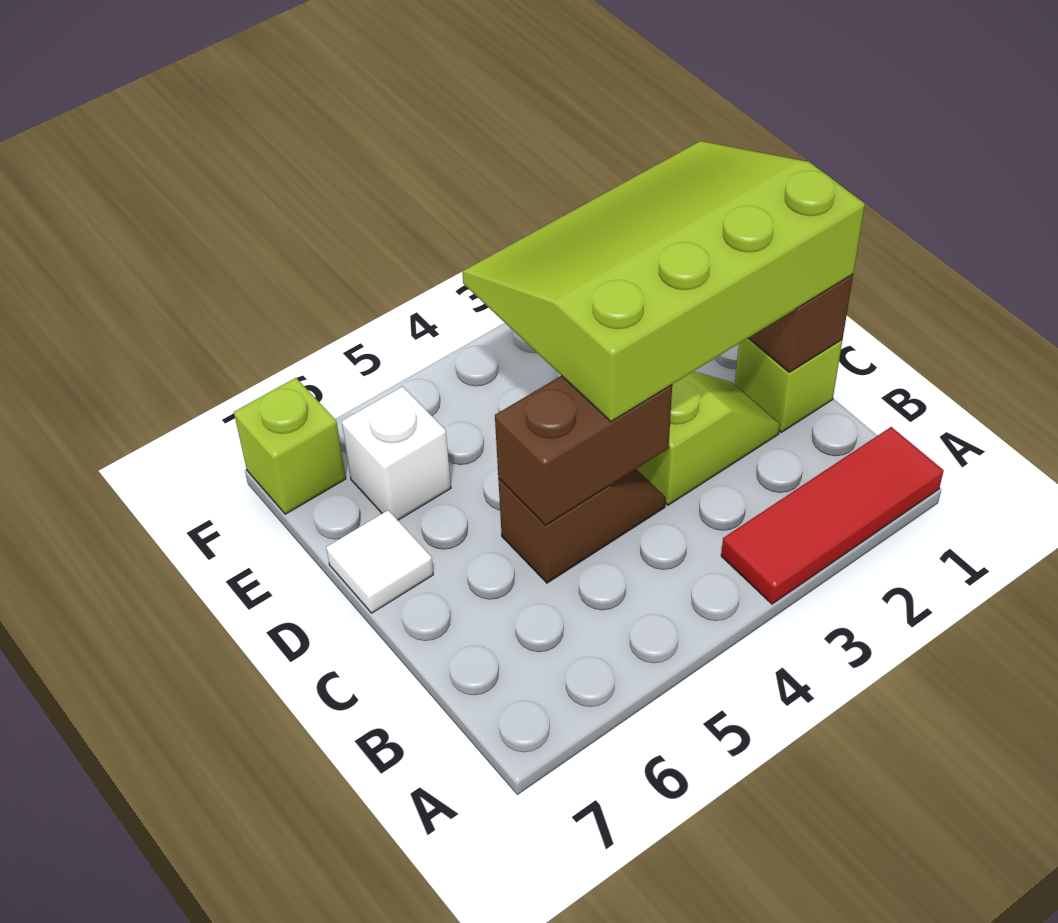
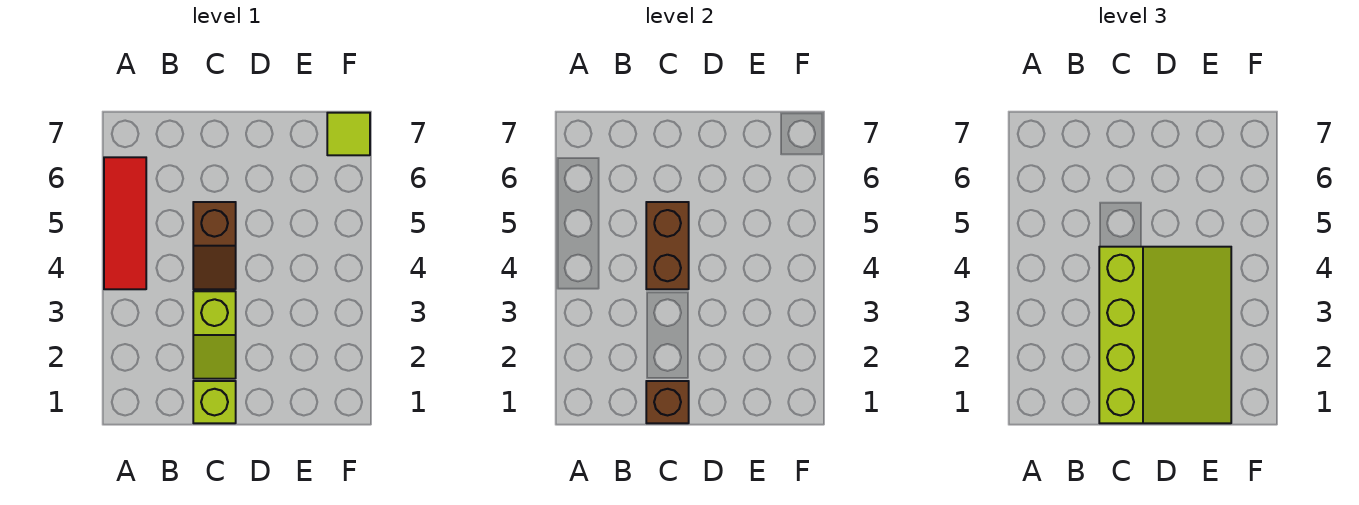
red tile A1:A3 level 1 -> red tile A4:A6 level 1
white tile D7 level 1 -> none
white brick E6 level 1 -> none
lime brick F7 level 1 -> lime tile F7 level 1

